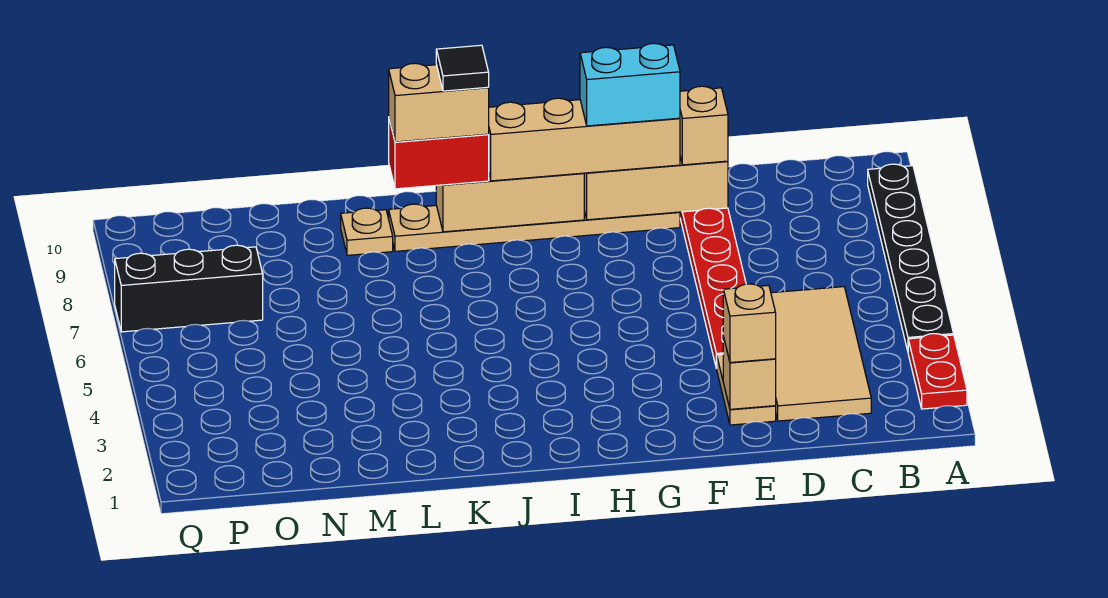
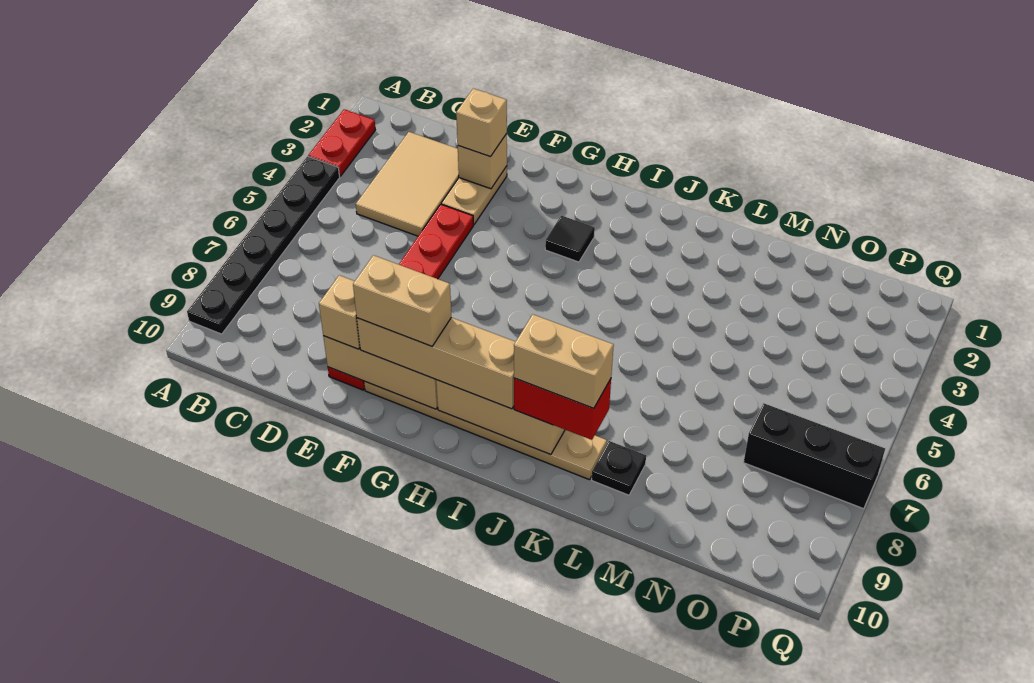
tan tile C2:D5 level 1 -> tan tile C2:D4 level 1
cyan brick F9:G9 level 4 -> tan brick F9:G9 level 4
black tile J9 level 5 -> black tile H3 level 1
tan plate L9 level 1 -> black plate L9 level 1

